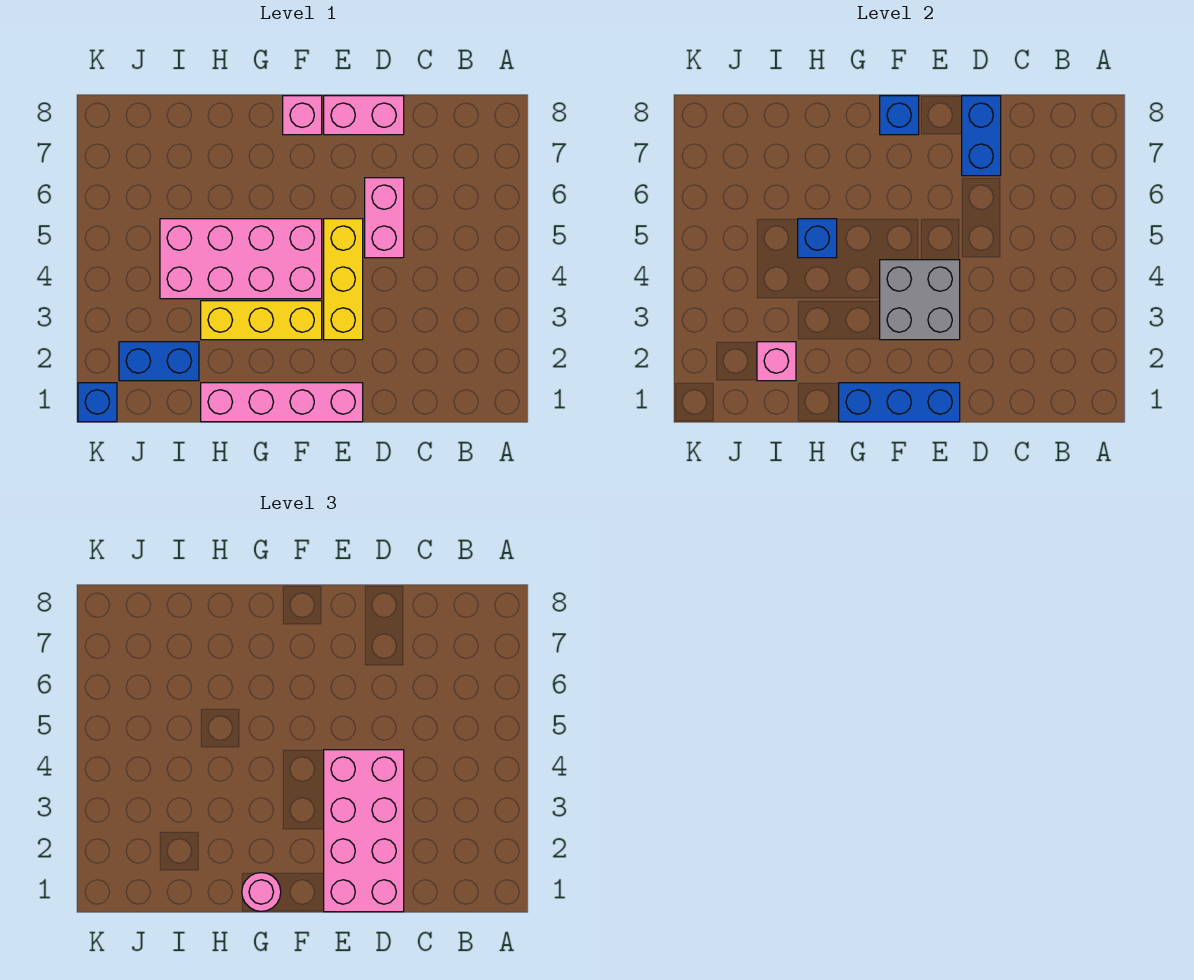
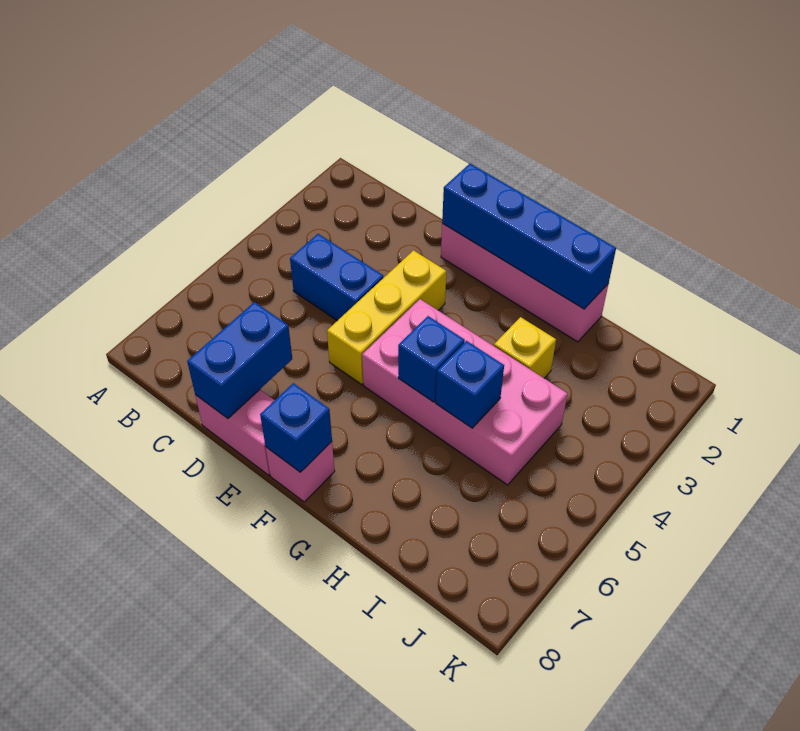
pink brick D1:E4 level 3 -> none
pink brick D5:D6 level 1 -> none
blue brick E1:G1 level 2 -> blue brick E1:H1 level 2
grey brick E3:F4 level 2 -> none
yellow brick F3:H3 level 1 -> yellow brick H3 level 1
pink round brick G1 level 3 -> none
blue brick I2:J2 level 1 -> blue brick C4:D4 level 1
pink brick I2 level 2 -> none
blue brick K1 level 1 -> blue brick G5 level 2

